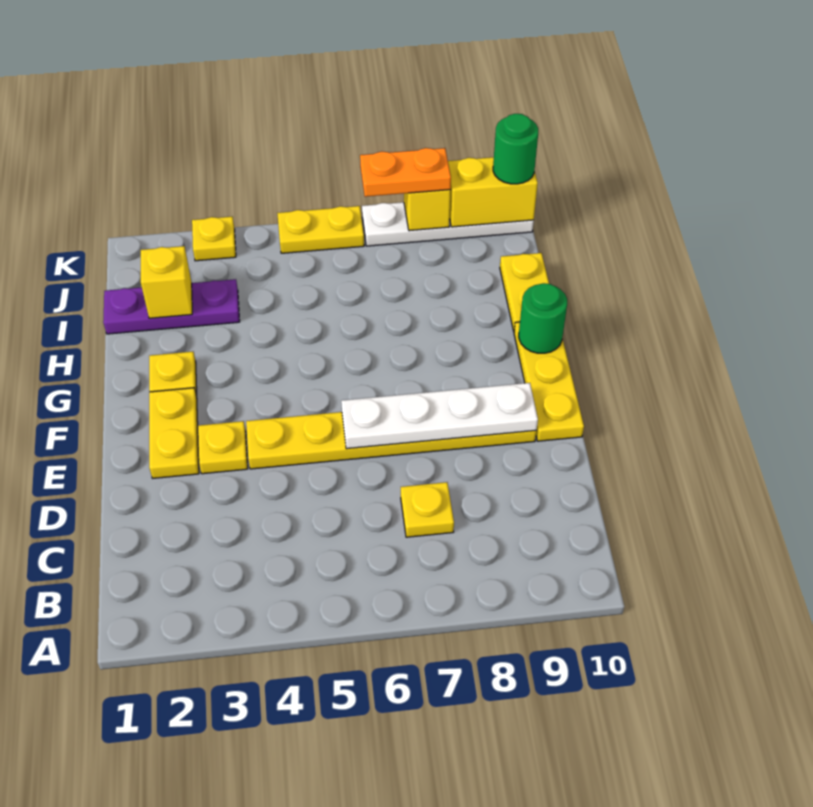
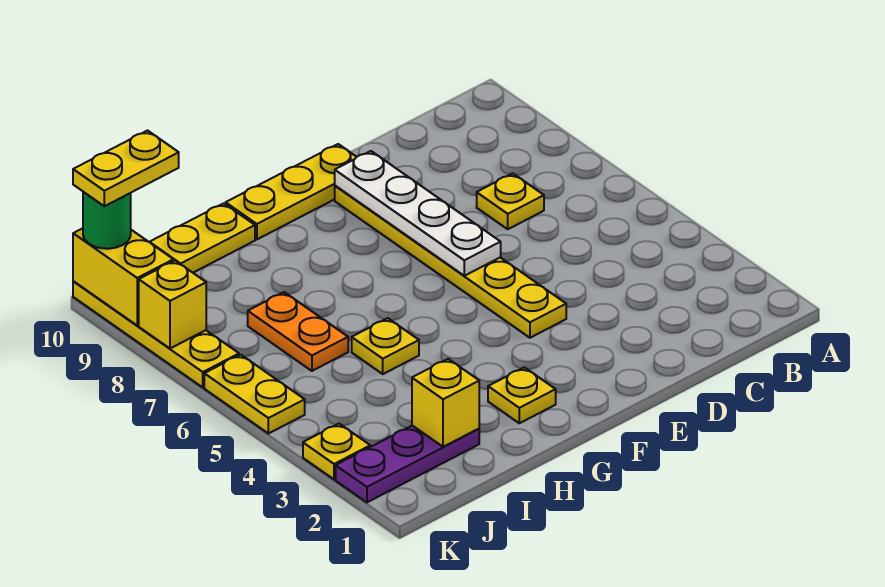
yellow plate E2:F2 level 1 -> yellow plate J10:K10 level 4
yellow plate E3 level 1 -> yellow plate H5 level 1
green round brick G10 level 2 -> none
purple plate I1:I3 level 1 -> purple plate I2:K2 level 1
white plate K7:K10 level 1 -> yellow plate K7:K10 level 1
orange plate K7:K8 level 3 -> orange plate I6:I7 level 1

